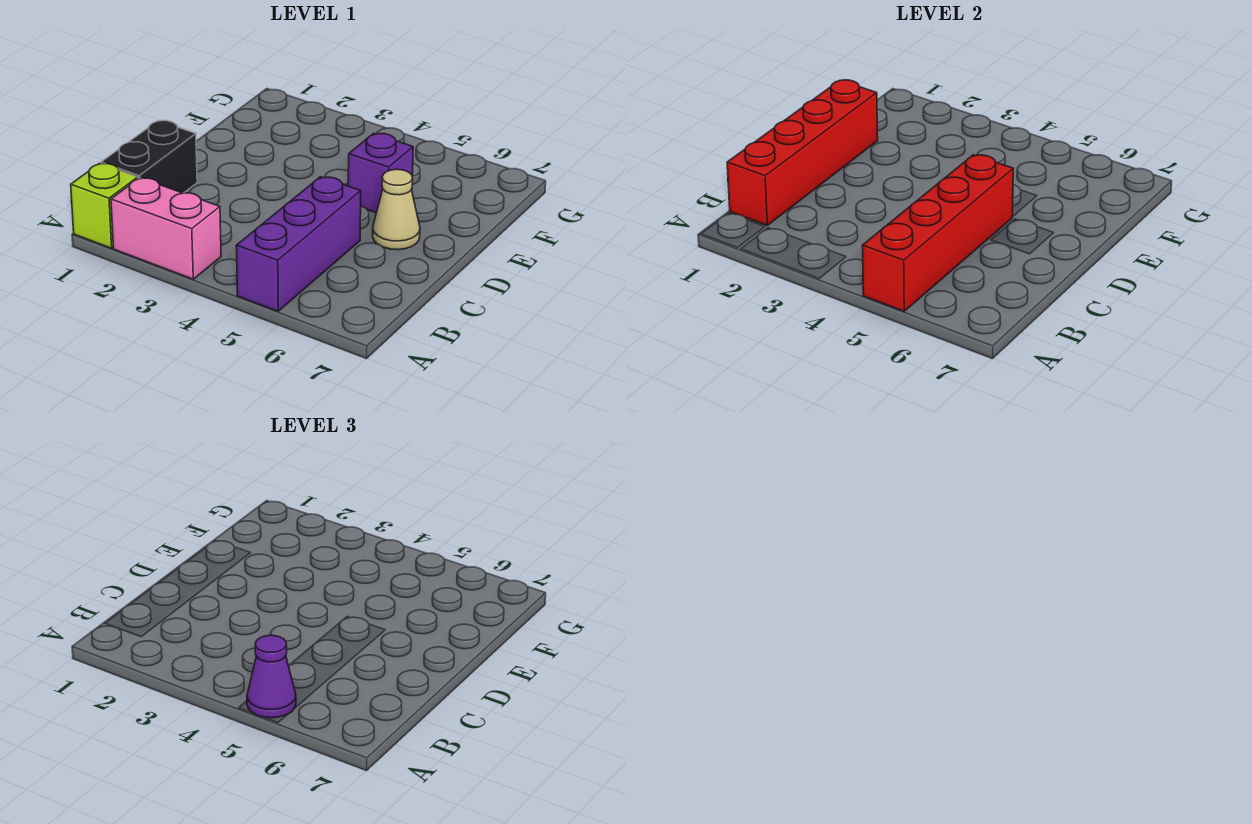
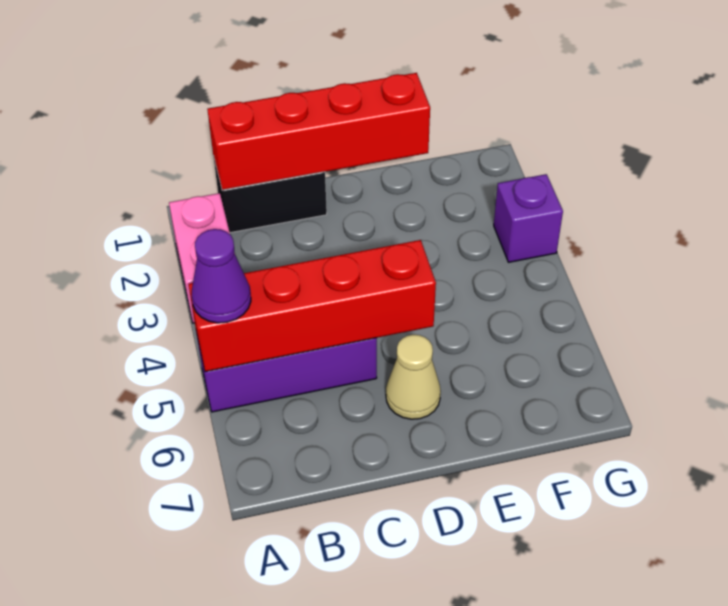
lime brick A1 level 1 -> none
purple brick E5 level 1 -> purple brick G3 level 1

